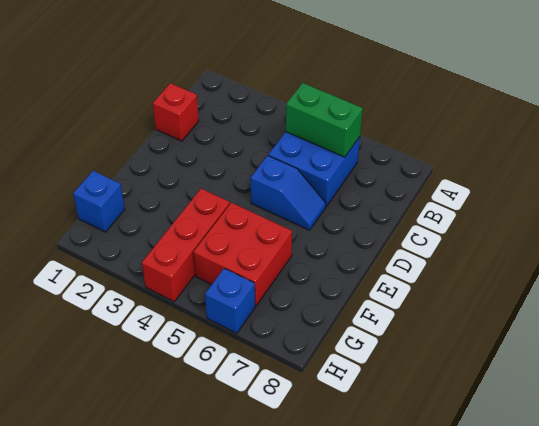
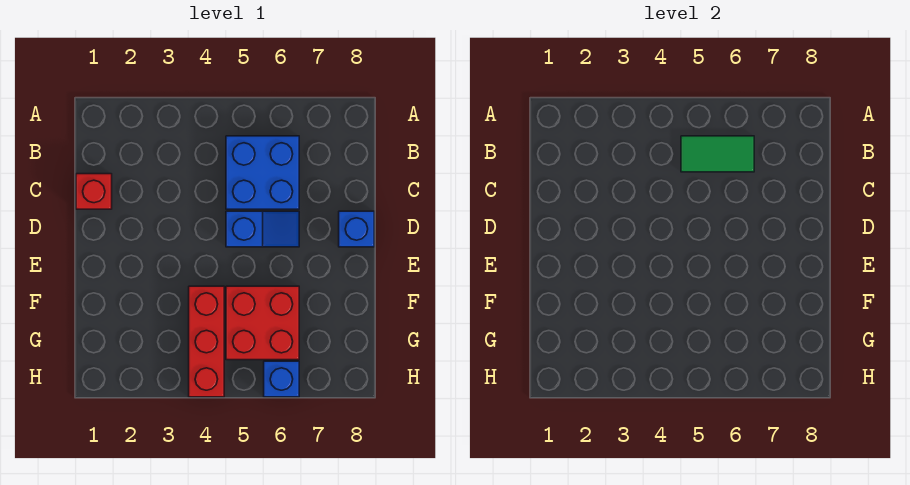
green brick B5:B6 level 2 -> green tile B5:B6 level 2
blue brick G1 level 1 -> blue brick D8 level 1

